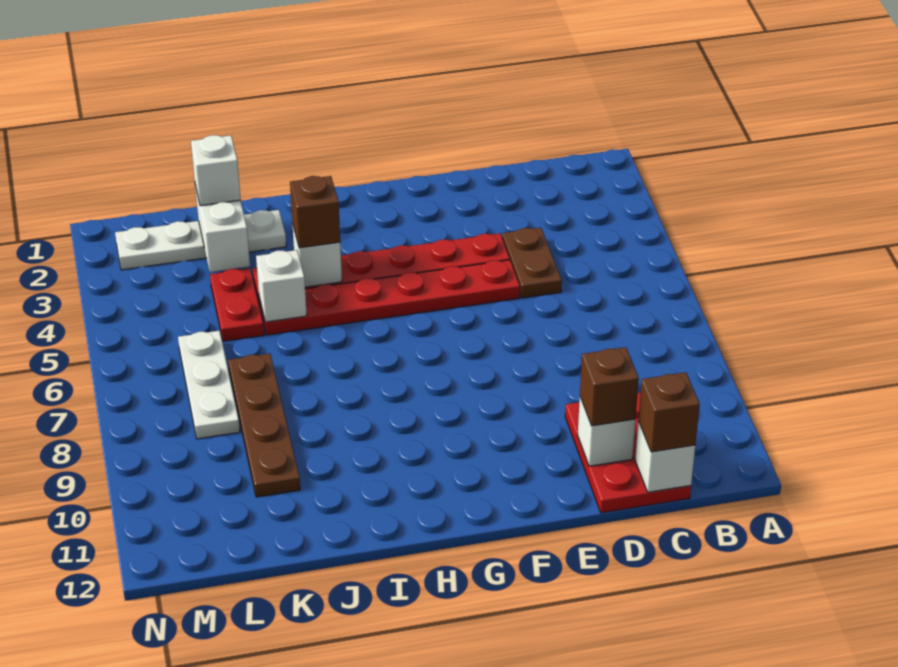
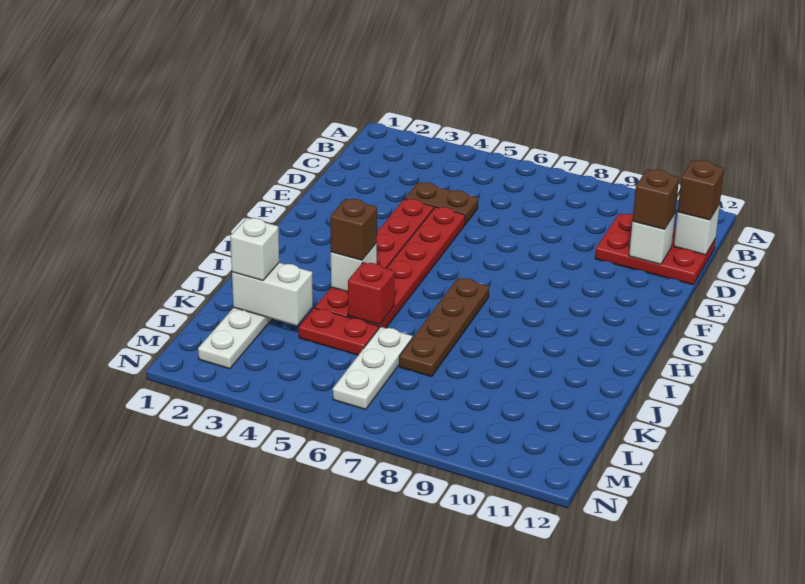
white brick J5 level 2 -> red brick J5 level 2
brown plate K7:K10 level 1 -> brown plate H7:K7 level 1
white plate L6:L8 level 1 -> white plate K6:M6 level 1

